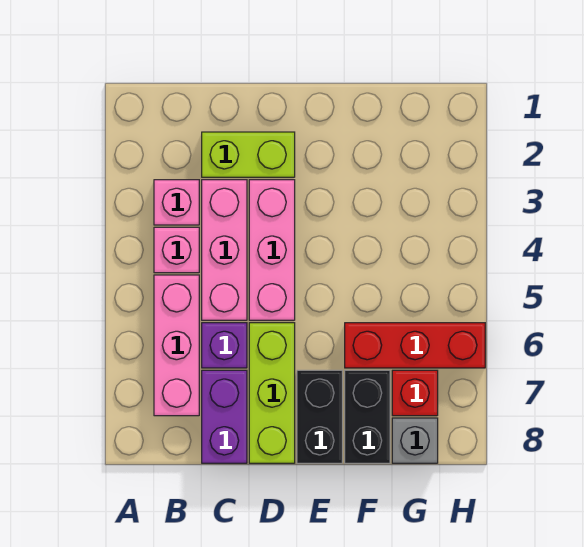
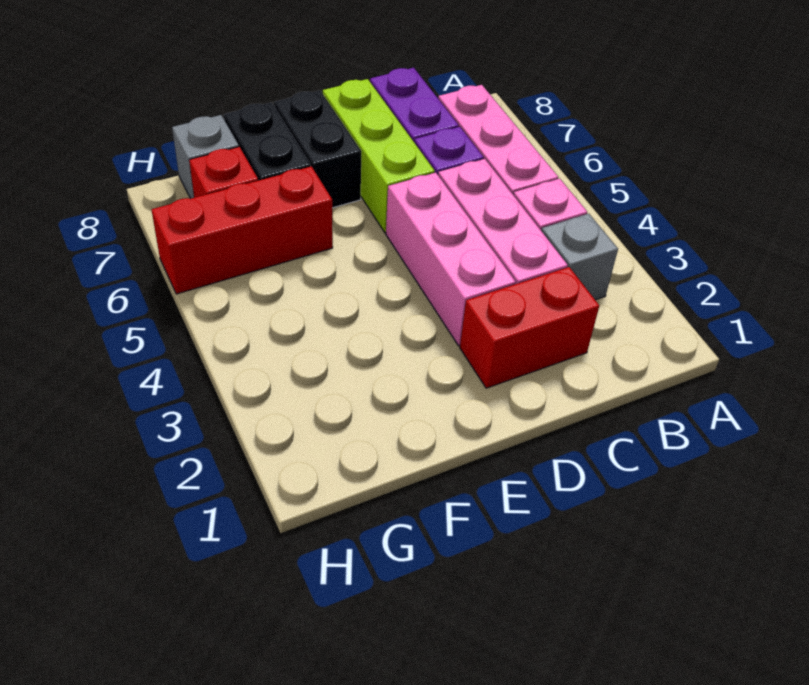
pink brick B3 level 1 -> grey brick B3 level 1
lime brick C2:D2 level 1 -> red brick C2:D2 level 1

